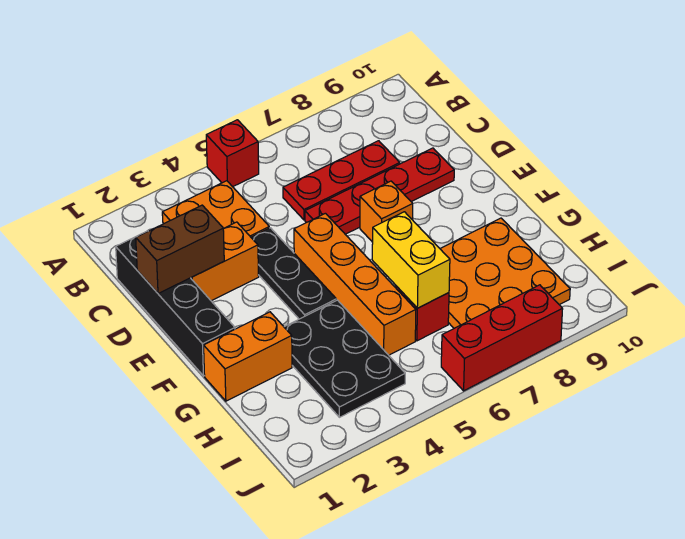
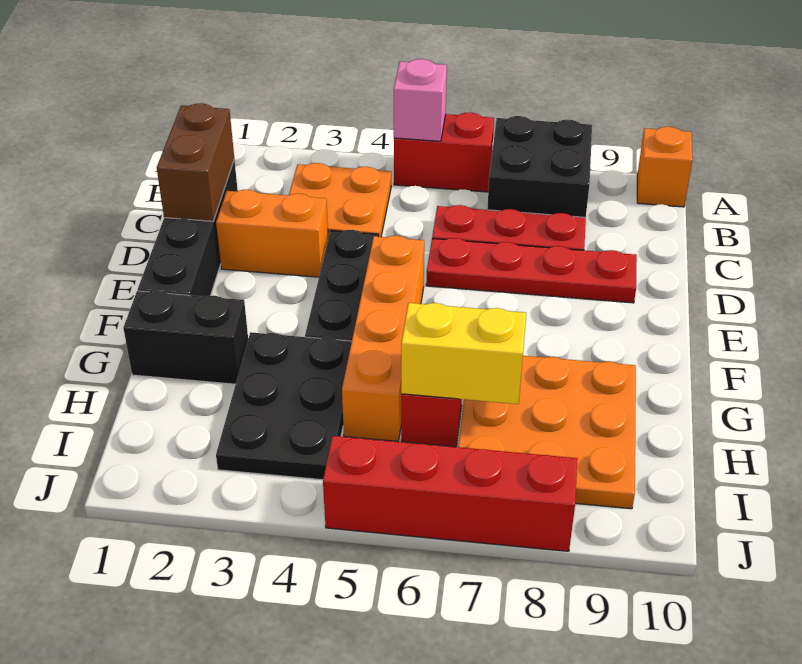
red brick A5 level 1 -> red brick A5:A6 level 1
none -> pink brick A5 level 2
none -> black brick A7:B8 level 1
brown brick D1:D2 level 2 -> brown brick C1:D1 level 2
orange brick E7 level 1 -> orange brick A10 level 1
orange brick G1:G2 level 1 -> black brick G1:G2 level 1
yellow brick G6:H6 level 2 -> yellow brick H6:H7 level 2
red brick J6:J8 level 1 -> red brick J5:J8 level 1

